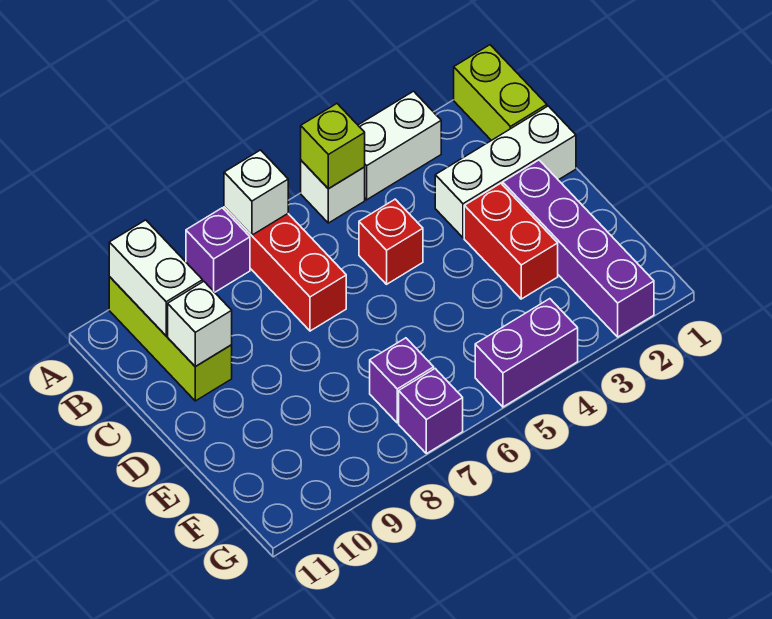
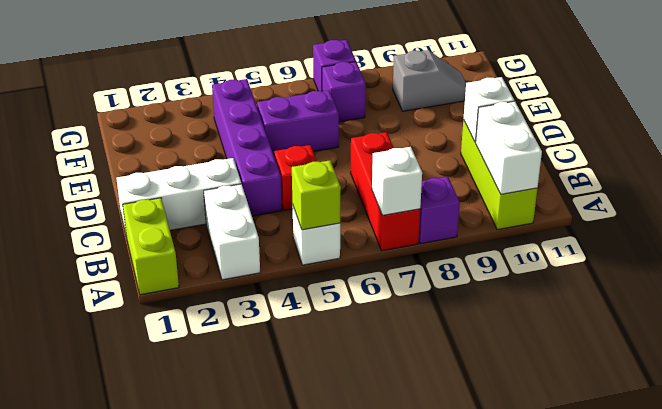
white brick A3:A4 level 1 -> white brick A3:B3 level 1
purple brick D2:G2 level 1 -> purple brick C4:F4 level 1
red brick D3:E3 level 1 -> none
none -> grey slope F9:F10 level 1 top 9
purple brick G4:G5 level 1 -> purple brick E5:E6 level 1

